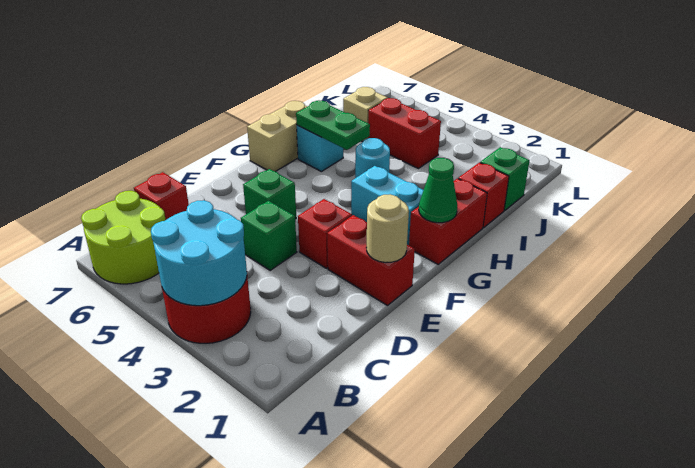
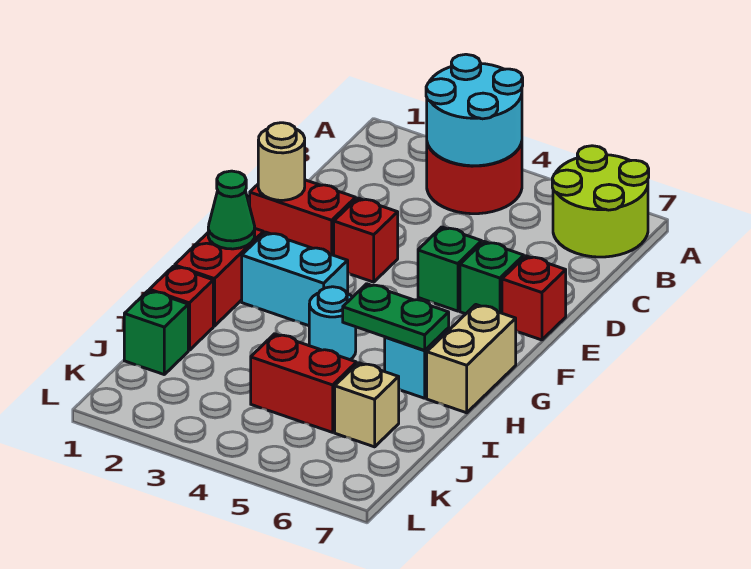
red brick C7 level 1 -> red brick E7 level 1
green brick D4 level 1 -> green brick E6 level 1

